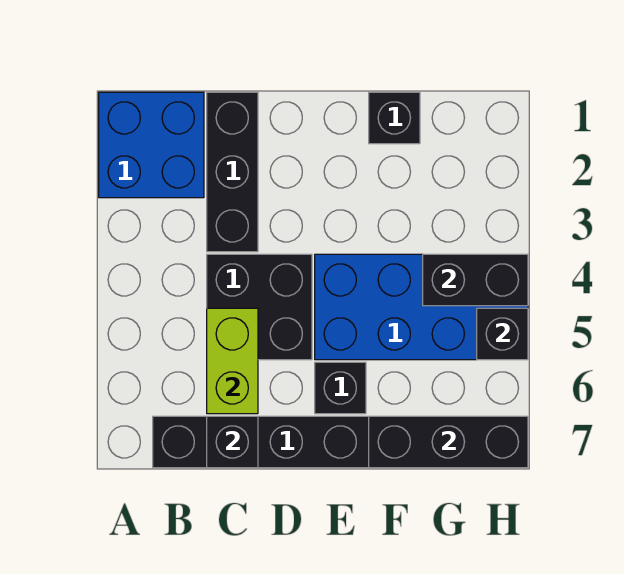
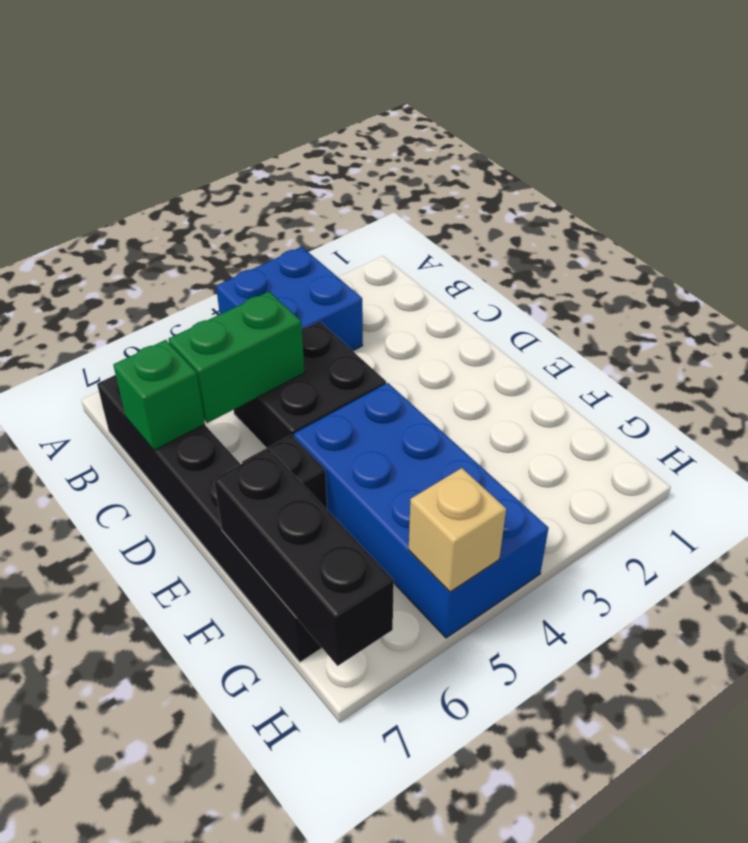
blue brick A1:B2 level 1 -> blue brick A3:B4 level 1
black brick C1:C3 level 1 -> none
lime brick C5:C6 level 2 -> green brick C5:C6 level 2
black brick C7 level 2 -> green brick C7 level 2
black brick F1 level 1 -> none
black brick G4:H4 level 2 -> none
black brick H5 level 2 -> tan brick H5 level 2

